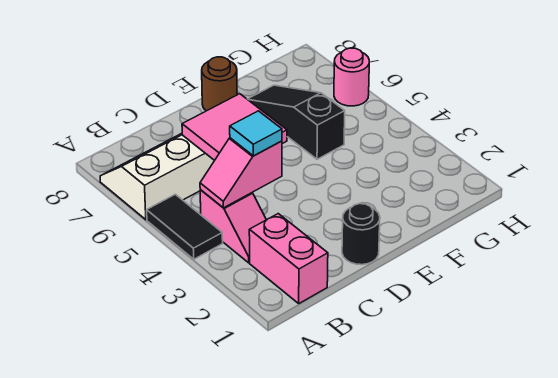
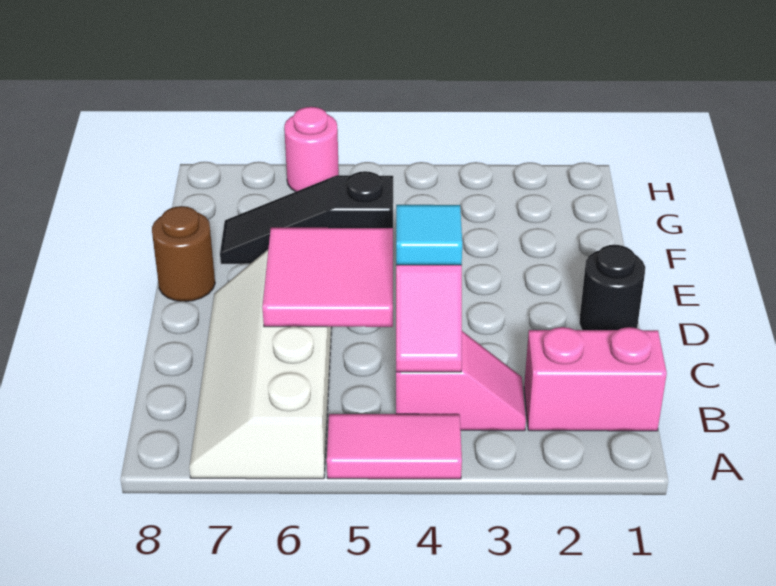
black tile A4:A5 level 1 -> pink tile A4:A5 level 1

